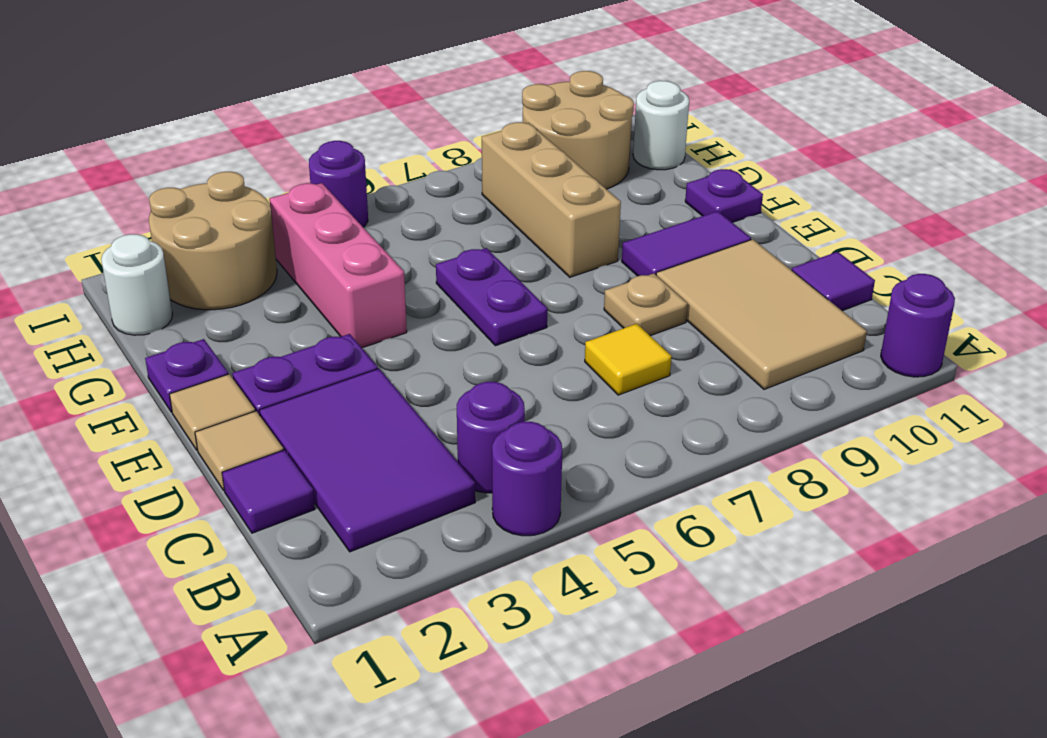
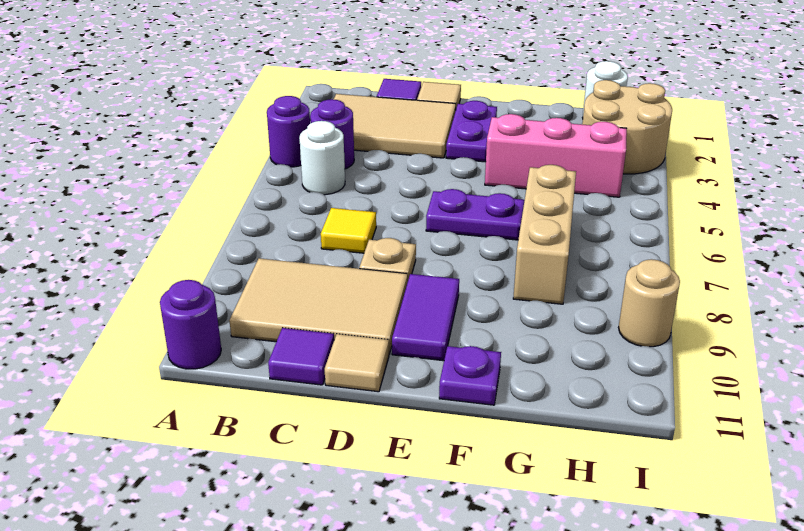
purple tile B2:D3 level 1 -> tan tile B2:D3 level 1
tan tile E1 level 1 -> tan tile D11 level 1
purple plate F1 level 1 -> none
tan brick F8:H8 level 1 -> tan brick G6:G8 level 1
tan round brick H9:I10 level 1 -> tan round brick I9 level 1
white round brick H11 level 1 -> white round brick B5 level 1
purple round brick I5 level 1 -> none

